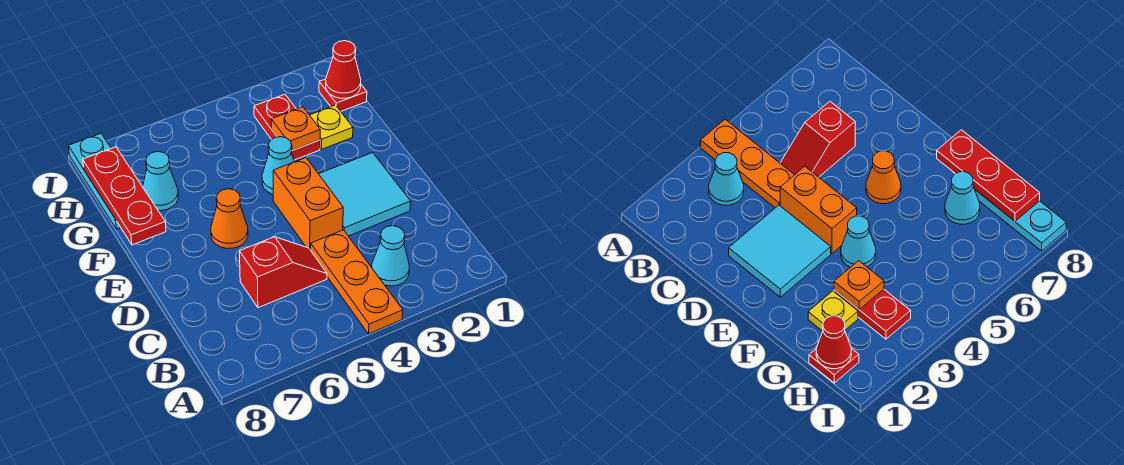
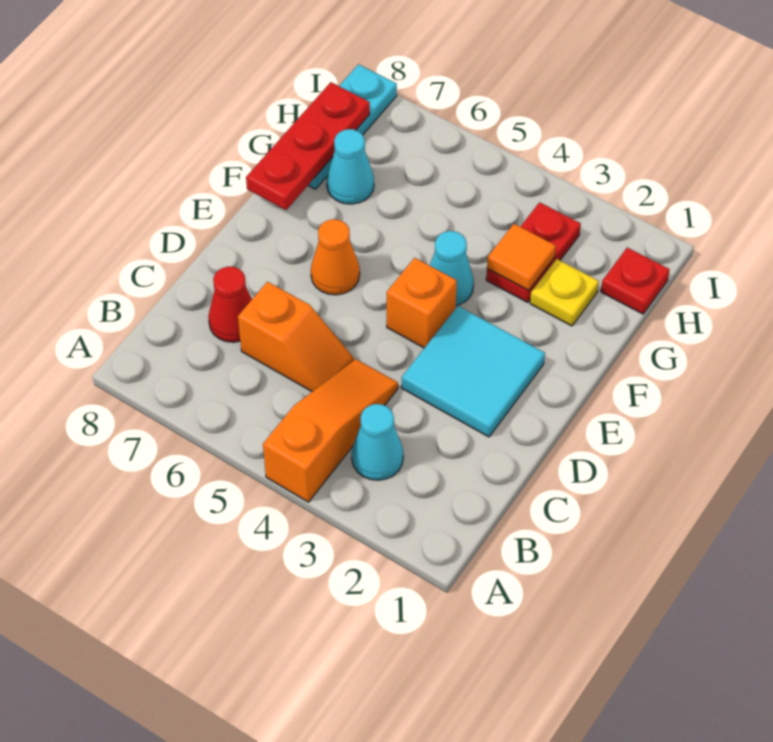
orange plate A4:C4 level 1 -> orange slope A4:C4 level 1 top A
red slope C5:C6 level 1 top 6 -> orange slope C5:C6 level 1 top 6
orange brick D4:E4 level 1 -> orange brick E4 level 1
orange plate G3 level 2 -> orange tile G3 level 2
red cone H1 level 2 -> red cone C7 level 1

